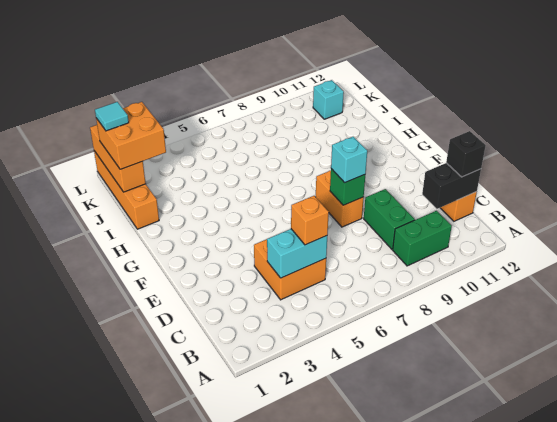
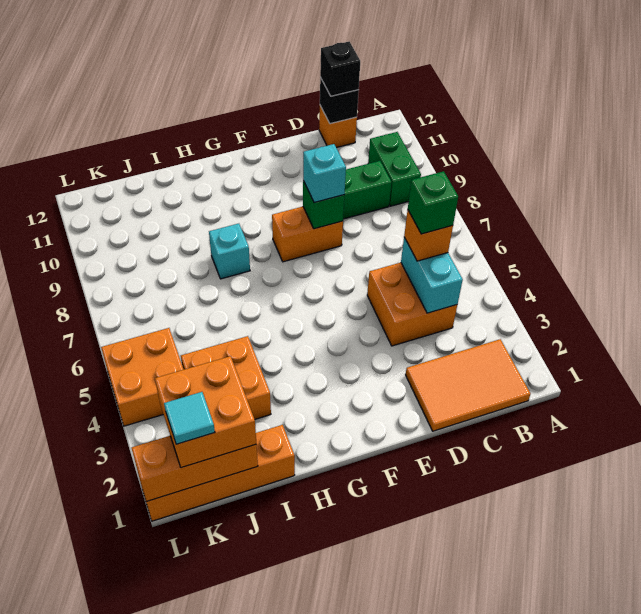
none -> orange tile B1:D2 level 1
none -> green brick C5 level 4
black brick C11:C12 level 2 -> black brick C12 level 2
none -> orange brick I3:J4 level 1
none -> orange brick K4:L5 level 1
cyan brick K11 level 1 -> cyan brick H8 level 1

